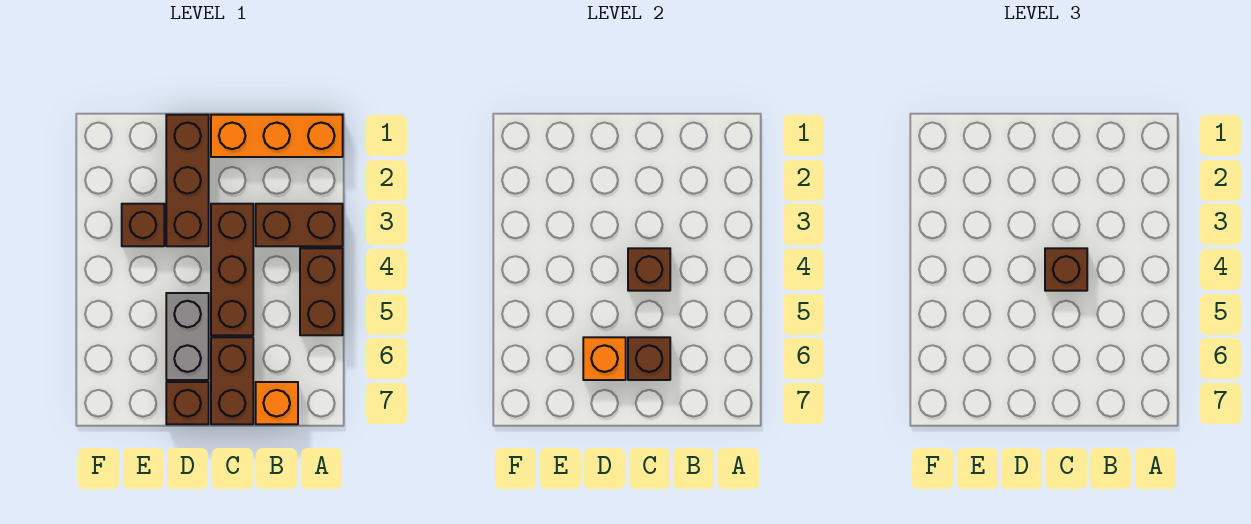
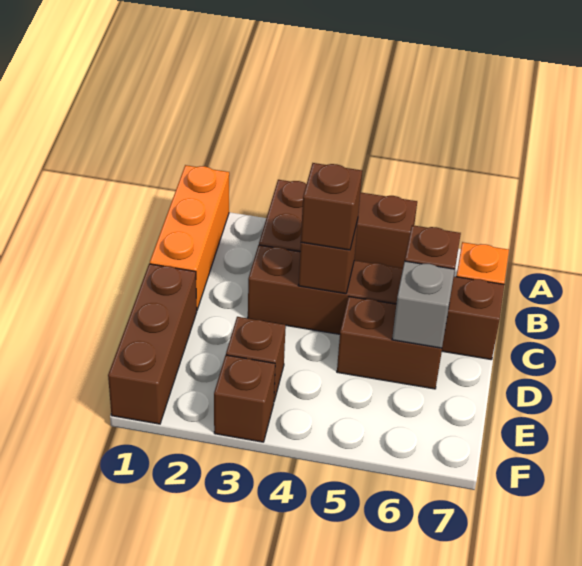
brown brick D1:D3 level 1 -> brown brick D1:F1 level 1
grey brick D5:D6 level 1 -> brown brick D5:D6 level 1
orange brick D6 level 2 -> grey brick D6 level 2
brown brick D7 level 1 -> brown brick F3 level 1

